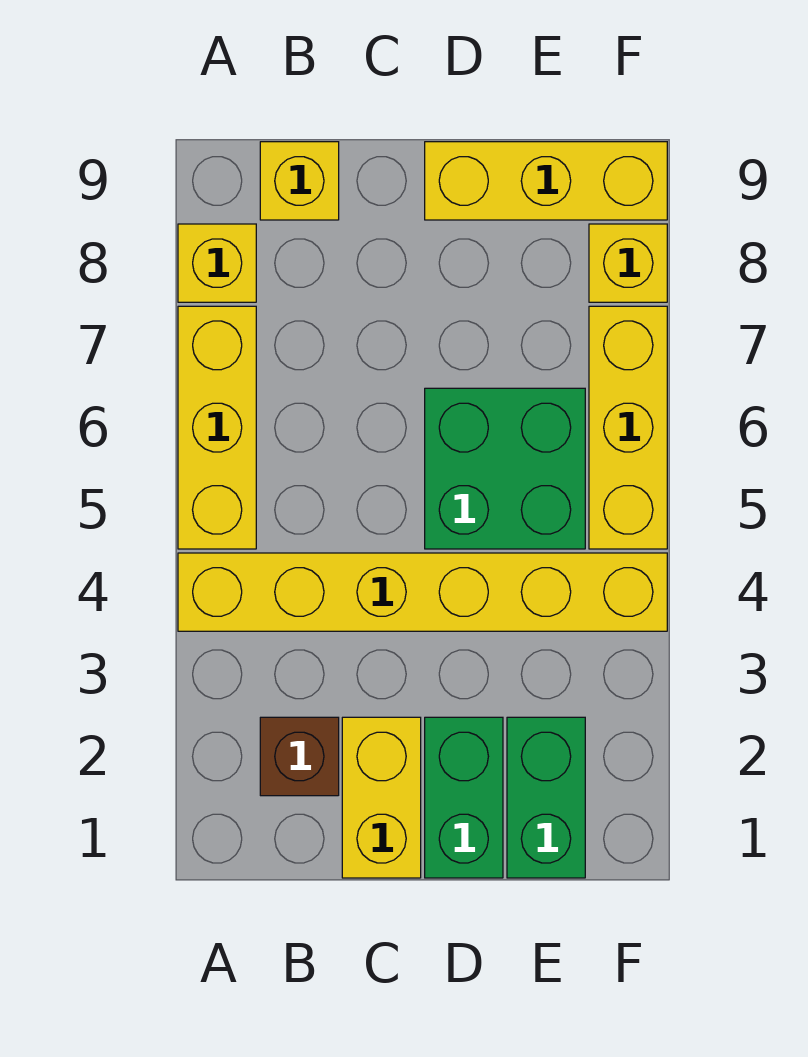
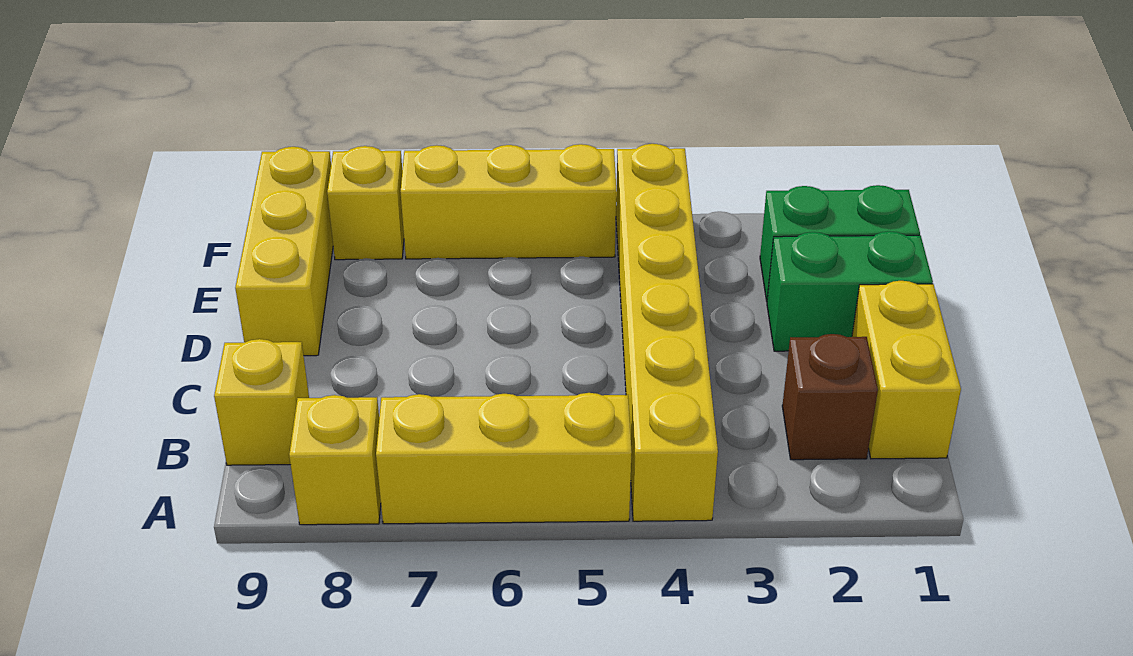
yellow brick C1:C2 level 1 -> yellow brick B1:C1 level 1
green brick D5:E6 level 1 -> none

